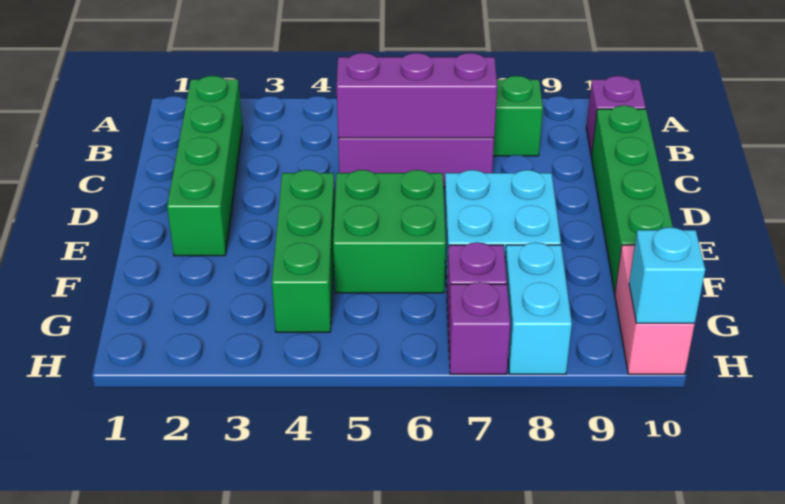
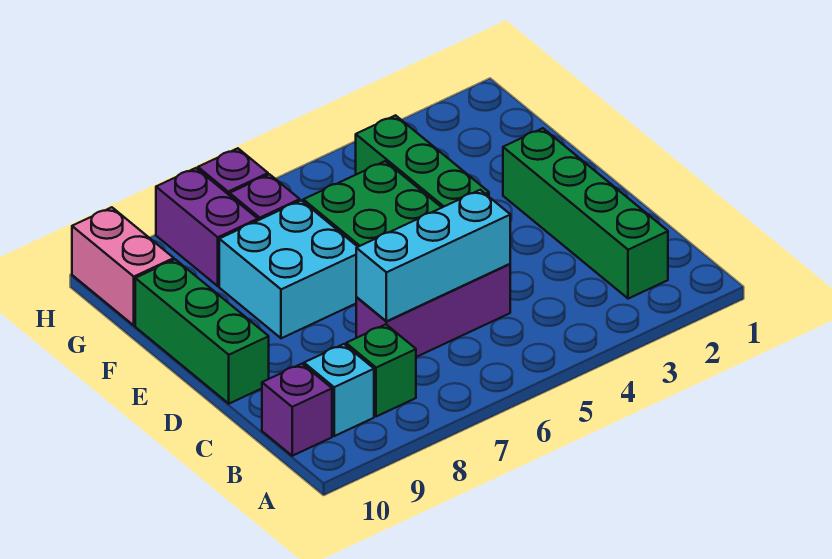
purple brick C5:C7 level 2 -> cyan brick C5:C7 level 2
green brick C10:F10 level 1 -> green brick D10:F10 level 1
cyan brick G8:H8 level 1 -> purple brick G8:H8 level 1
cyan brick H10 level 2 -> cyan brick B9 level 1

